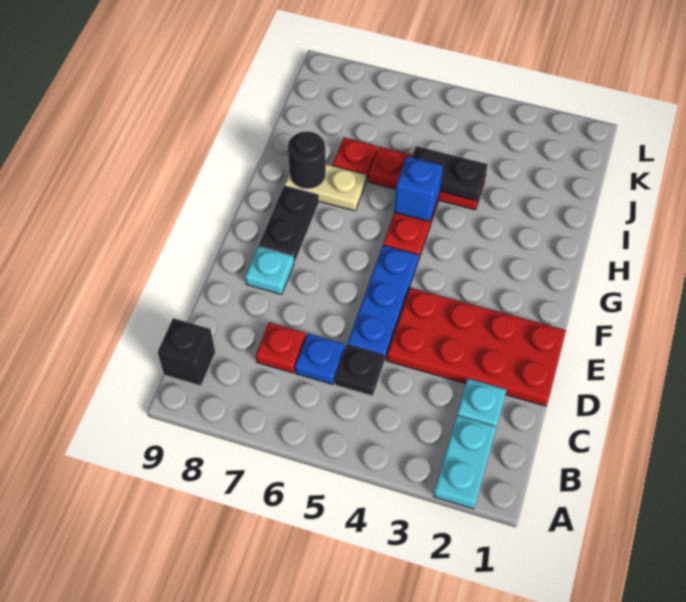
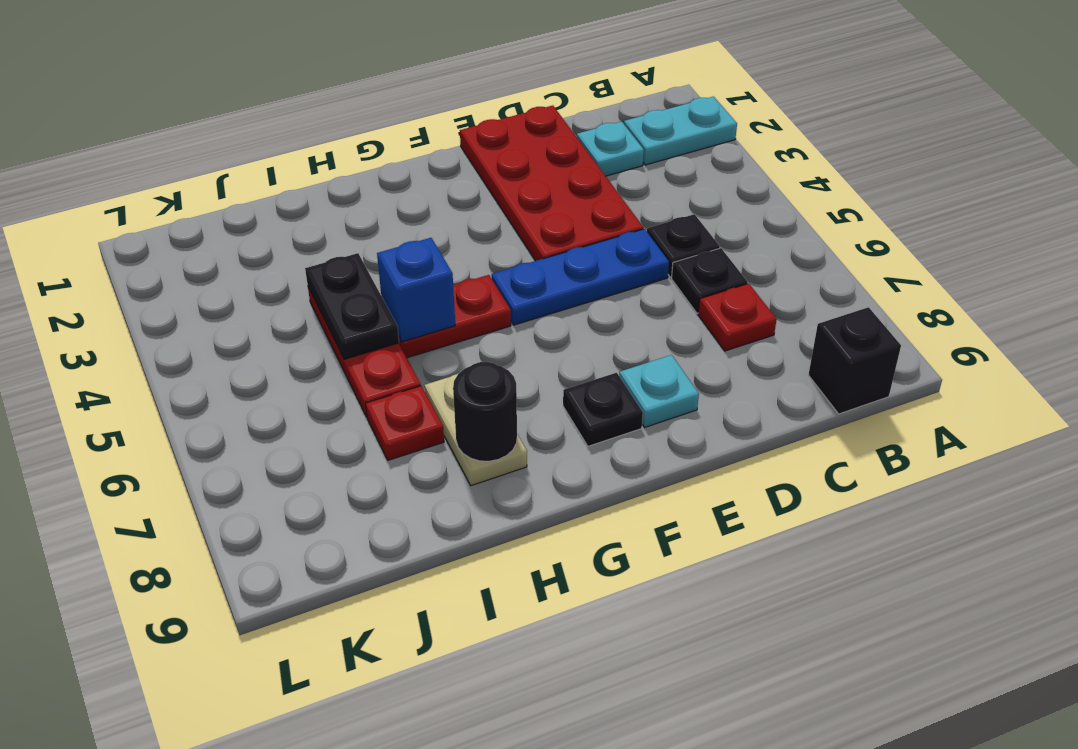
blue plate C6 level 1 -> black plate C6 level 1
black plate F8:G8 level 1 -> black plate F8 level 1

